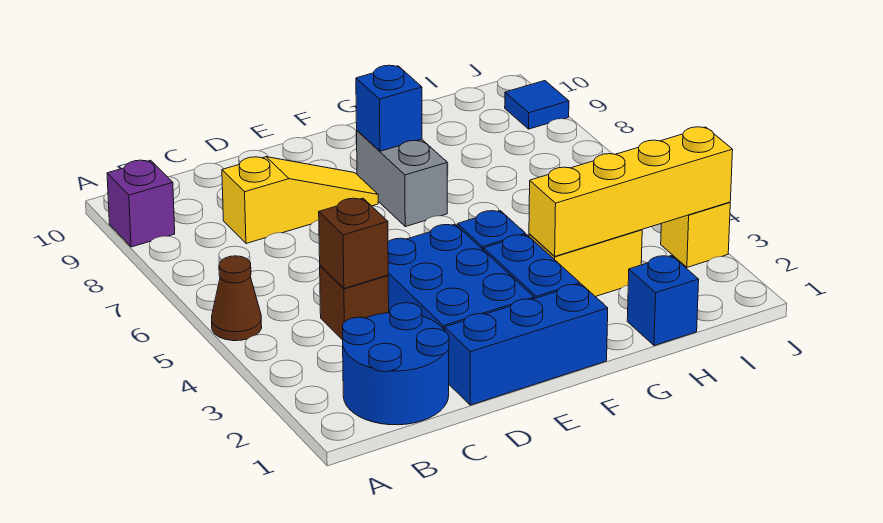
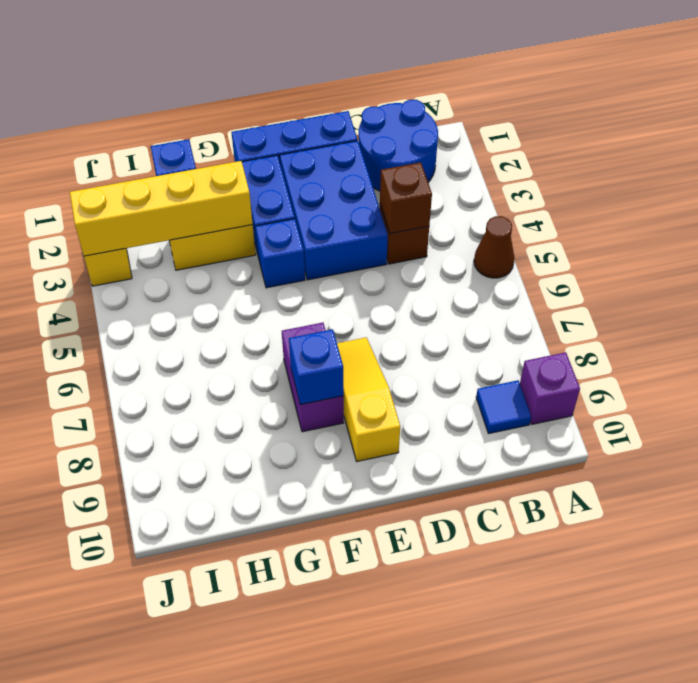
yellow slope C8:E8 level 1 top C -> yellow slope E7:E9 level 1 top 9
grey brick F7:F8 level 1 -> purple brick F7:F8 level 1
blue tile J9 level 1 -> blue tile B9 level 1

